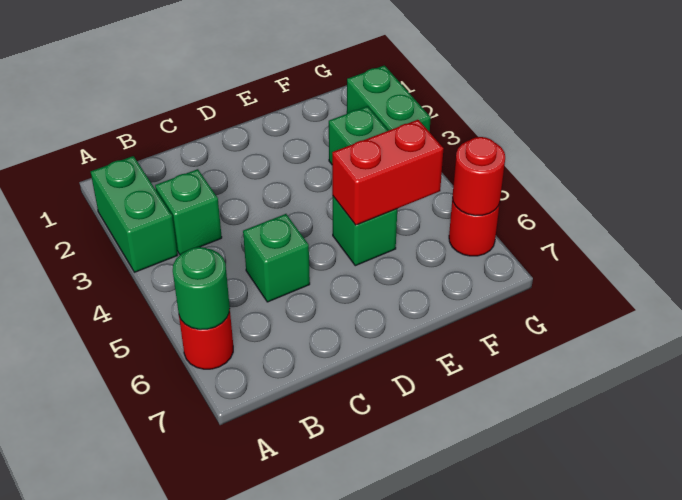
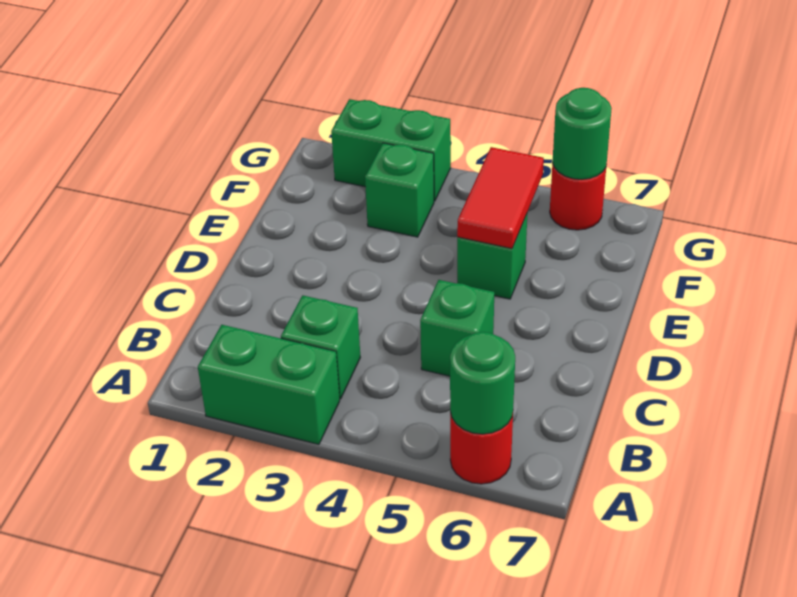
red brick E5:F5 level 2 -> red tile E5:F5 level 2
red round brick G6 level 2 -> green round brick G6 level 2

